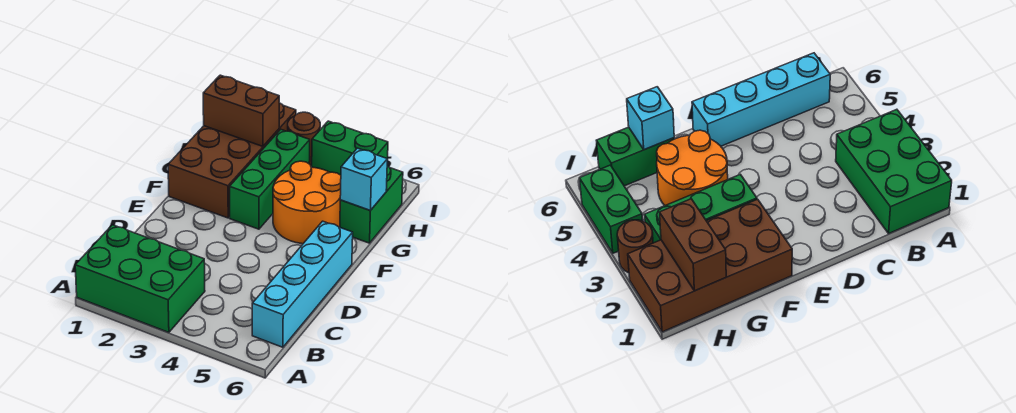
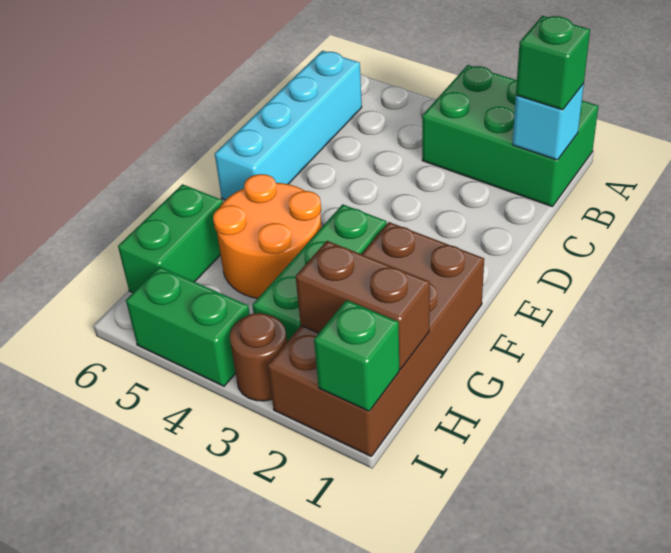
none -> green brick B1 level 3
cyan brick G6 level 2 -> cyan brick B1 level 2
none -> green brick I1 level 2

